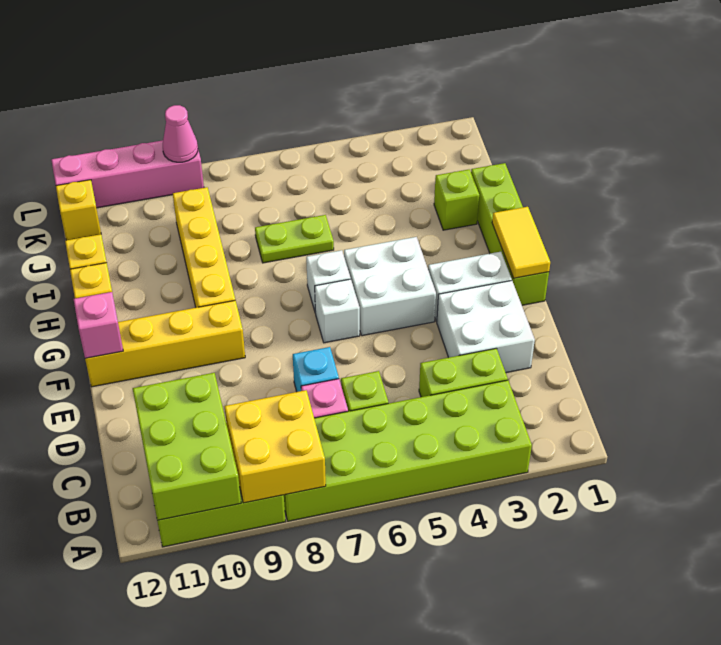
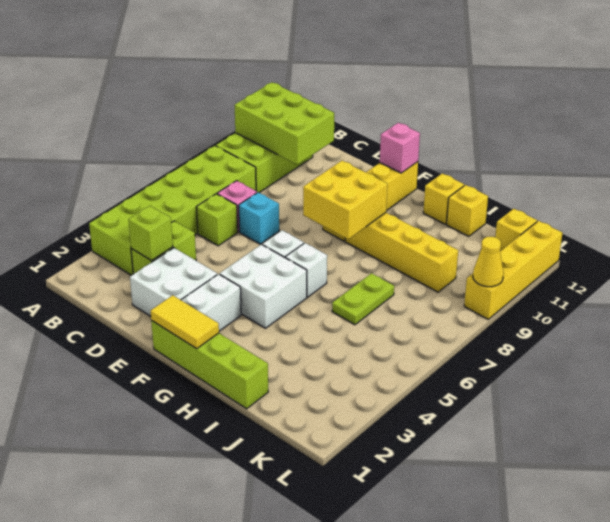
yellow brick A8:B9 level 2 -> yellow brick F8:G9 level 2
lime brick I2 level 1 -> lime brick C3 level 2
pink brick L9:L12 level 1 -> yellow brick L9:L12 level 1
pink cone L9 level 2 -> yellow cone L9 level 2

